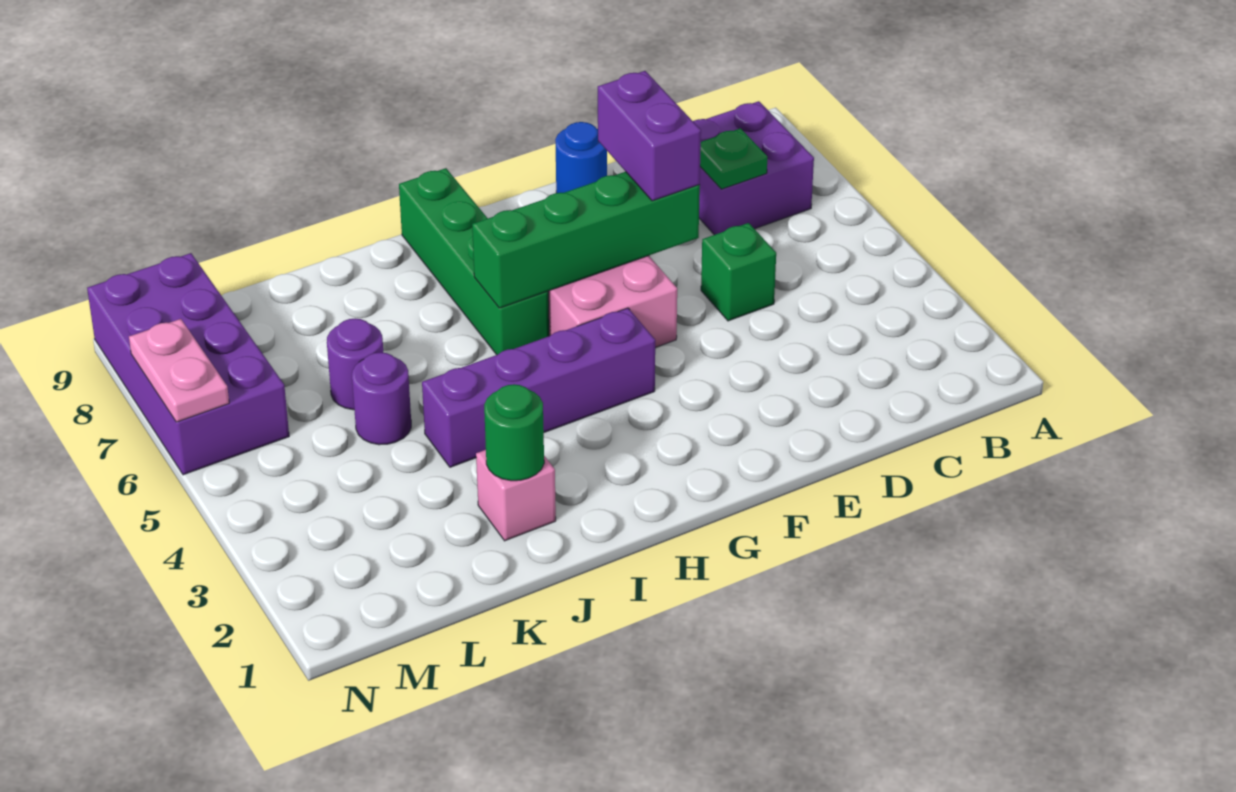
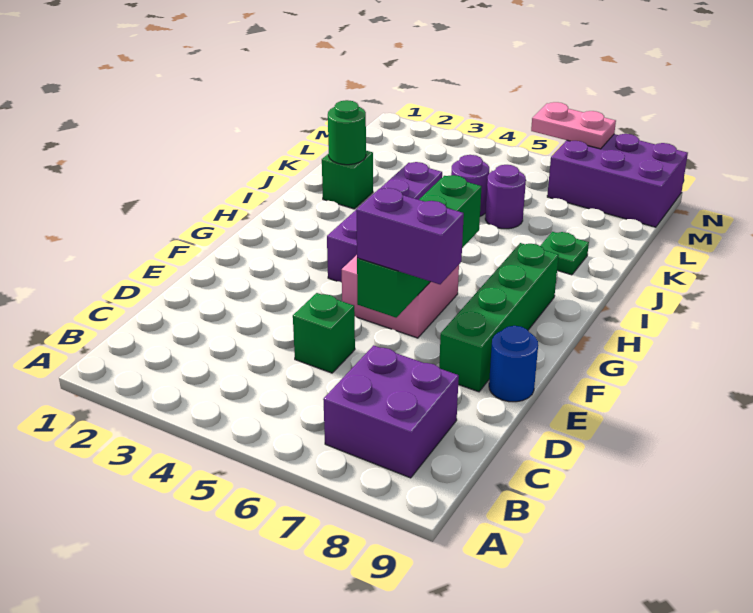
green plate C7 level 2 -> green plate J8 level 1
green brick H6:H9 level 1 -> green brick E8:H8 level 1
pink brick J2 level 1 -> green brick J2 level 1
purple brick M6:N9 level 1 -> purple brick M7:N9 level 1

